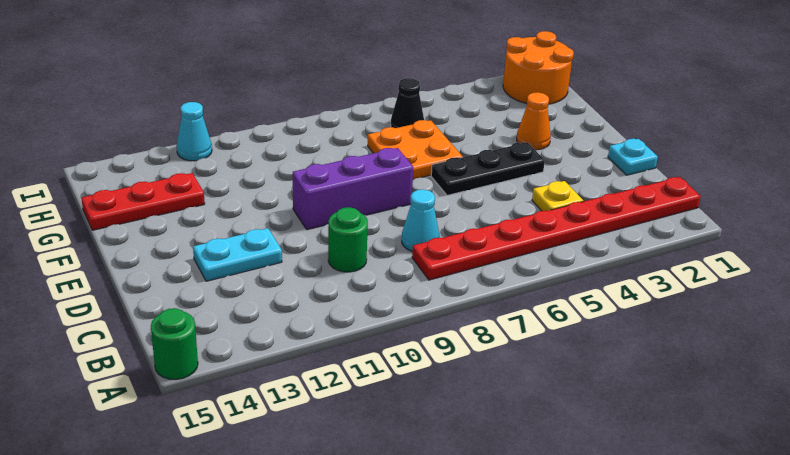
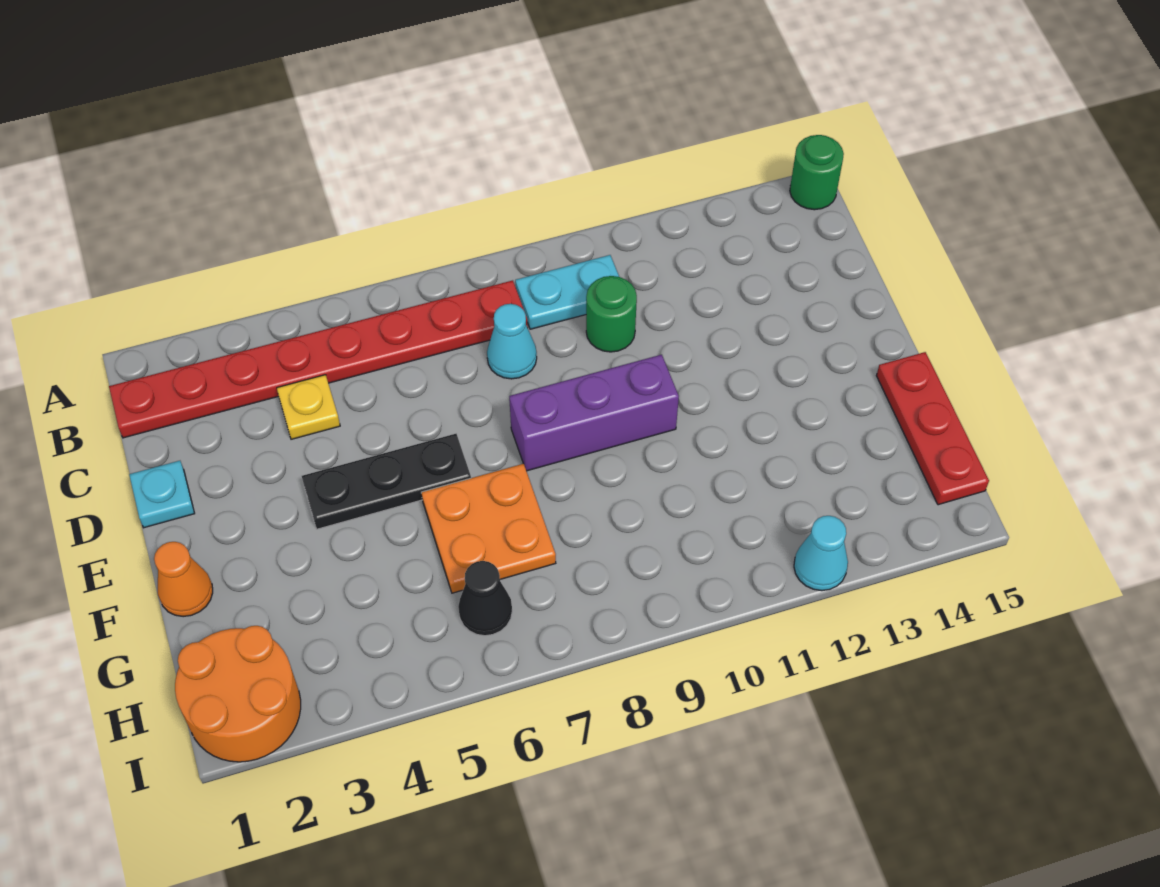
cyan plate D12:D13 level 1 -> cyan plate B9:B10 level 1
orange cone F3 level 1 -> orange cone F1 level 1
red plate G13:G15 level 1 -> red plate F15:H15 level 1

